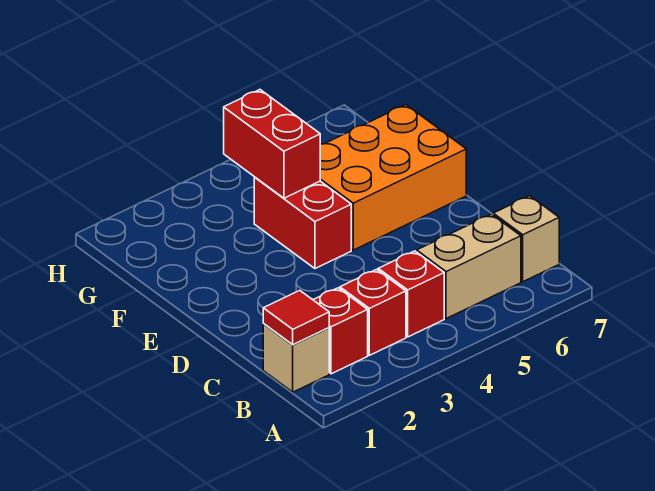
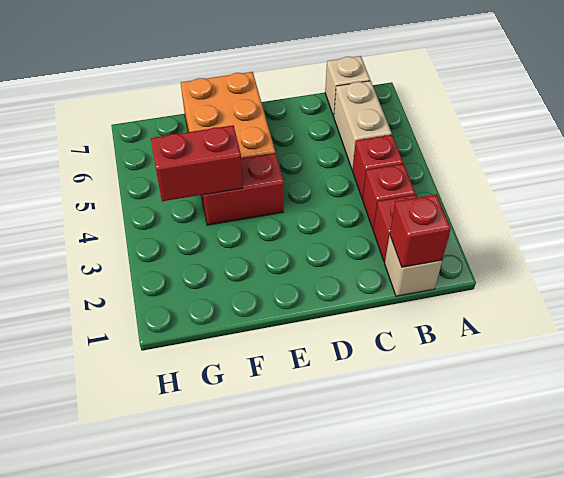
red tile B1 level 2 -> red brick B1 level 2

